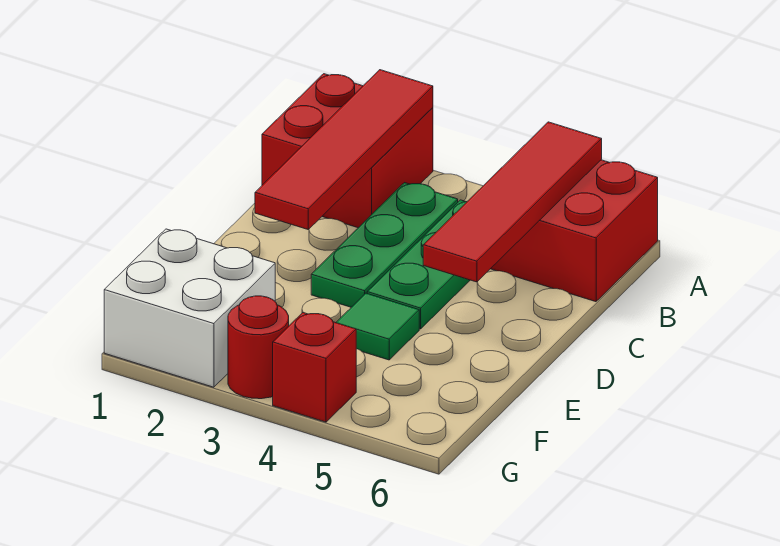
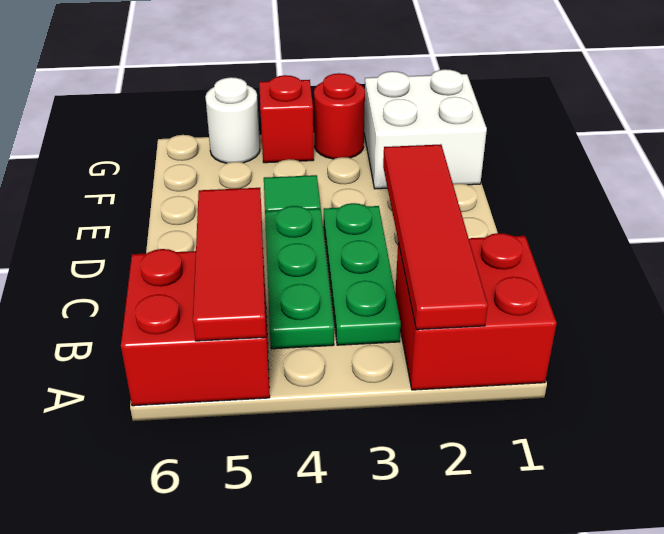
red tile A5:D5 level 2 -> red tile A5:C5 level 2
none -> white round brick G5 level 1

